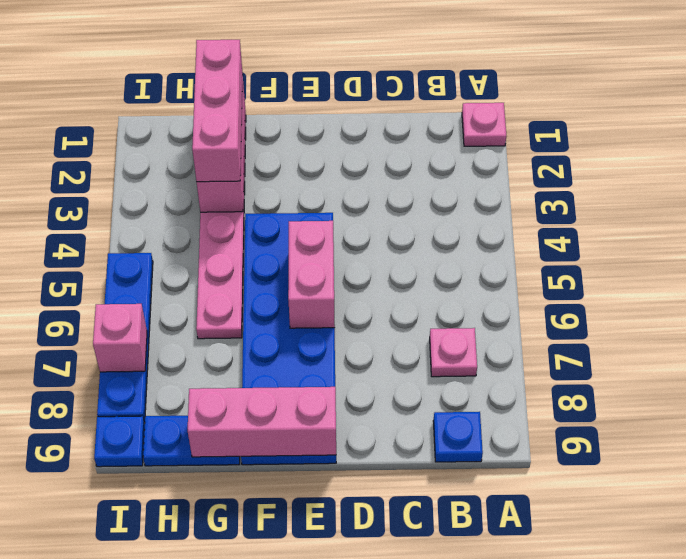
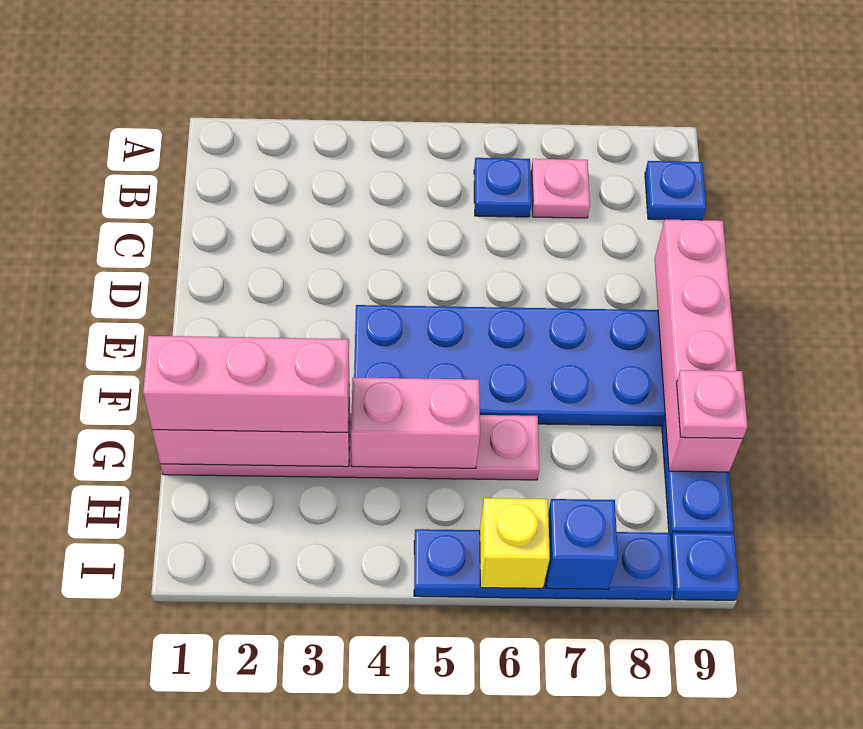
pink plate A1 level 1 -> pink plate G9 level 3
none -> blue plate B6 level 1
pink brick E5:E6 level 2 -> pink brick G4:G5 level 2
pink brick E9:G9 level 2 -> pink brick D9:G9 level 2
none -> yellow brick I6 level 2
pink brick I7 level 2 -> blue brick I7 level 2

